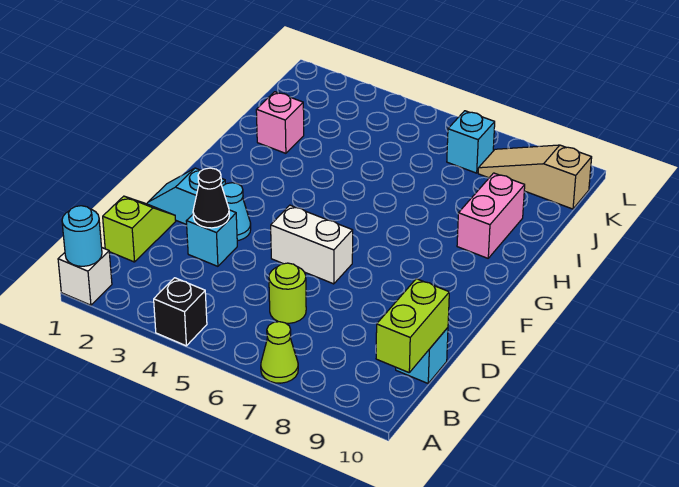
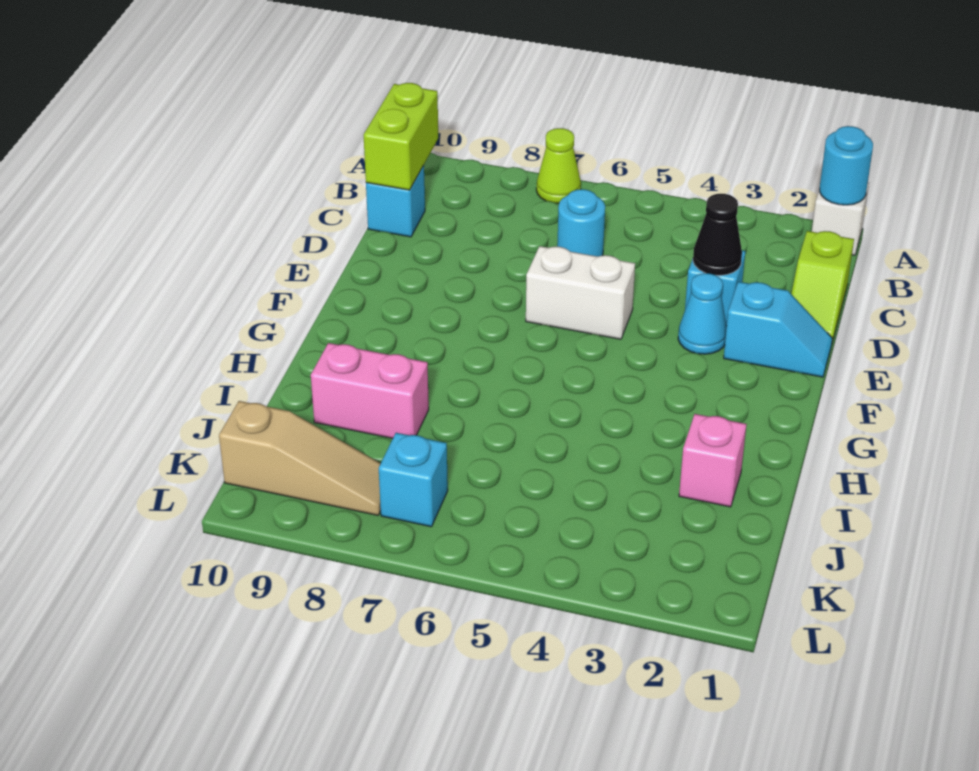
black brick A4 level 1 -> none
lime round brick C6 level 1 -> cyan round brick C6 level 1
pink brick H9:I9 level 1 -> pink brick I8:I9 level 1

